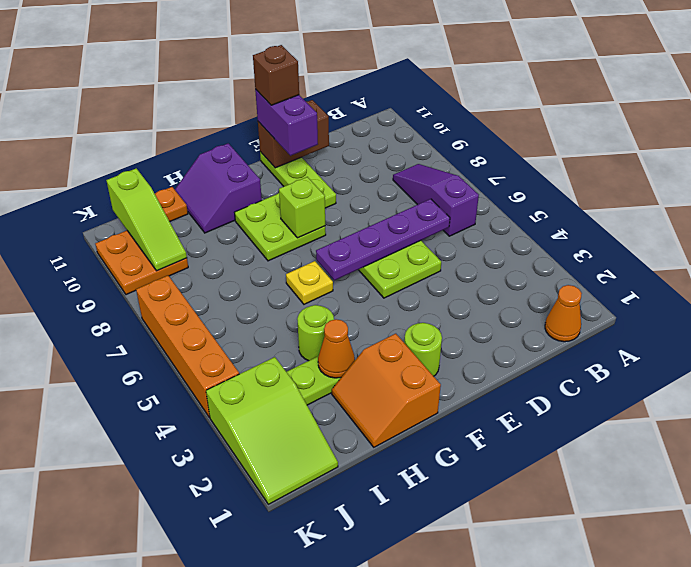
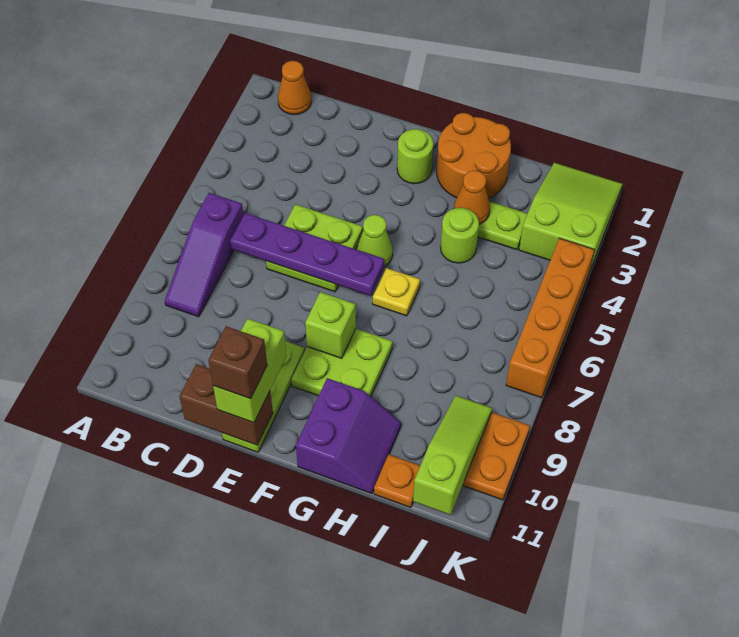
purple brick E10:E11 level 3 -> lime brick E10:E11 level 3
none -> lime cone F5 level 1
orange slope G1:H2 level 1 top G -> orange round brick G1:H2 level 1

